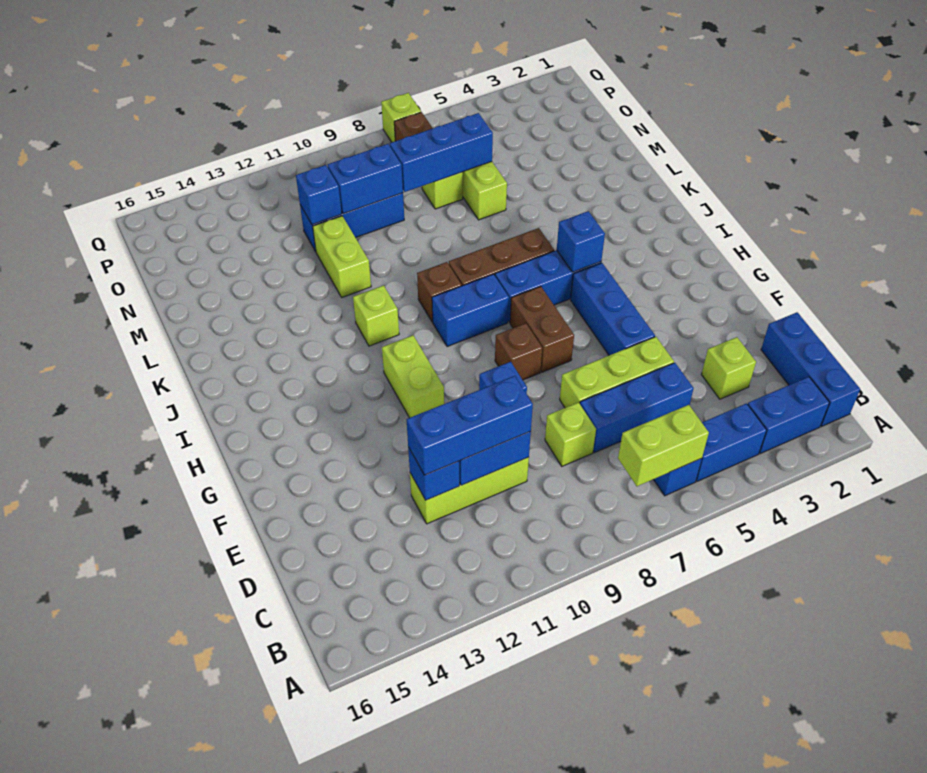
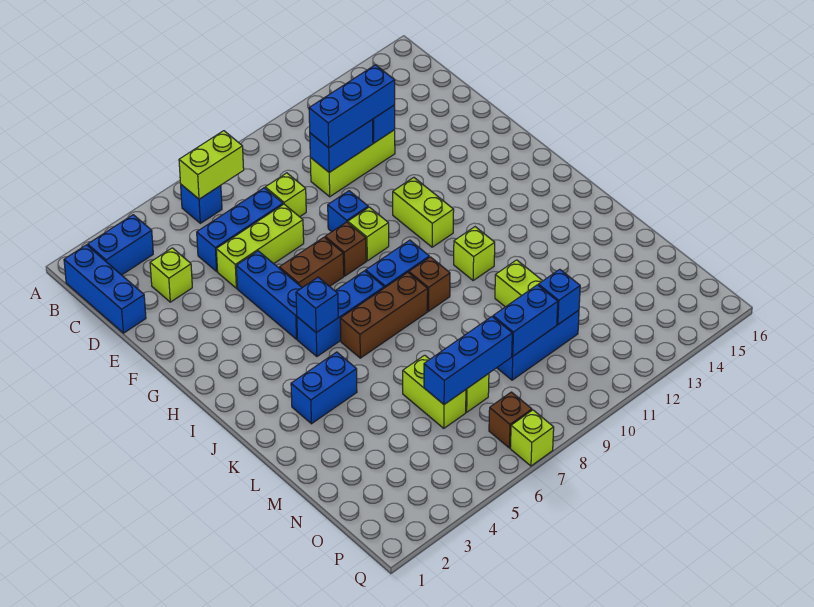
blue brick B4:B5 level 1 -> blue brick K3:K4 level 1
brown brick G7:H7 level 1 -> brown brick G6:G7 level 1
none -> lime brick G9 level 1

